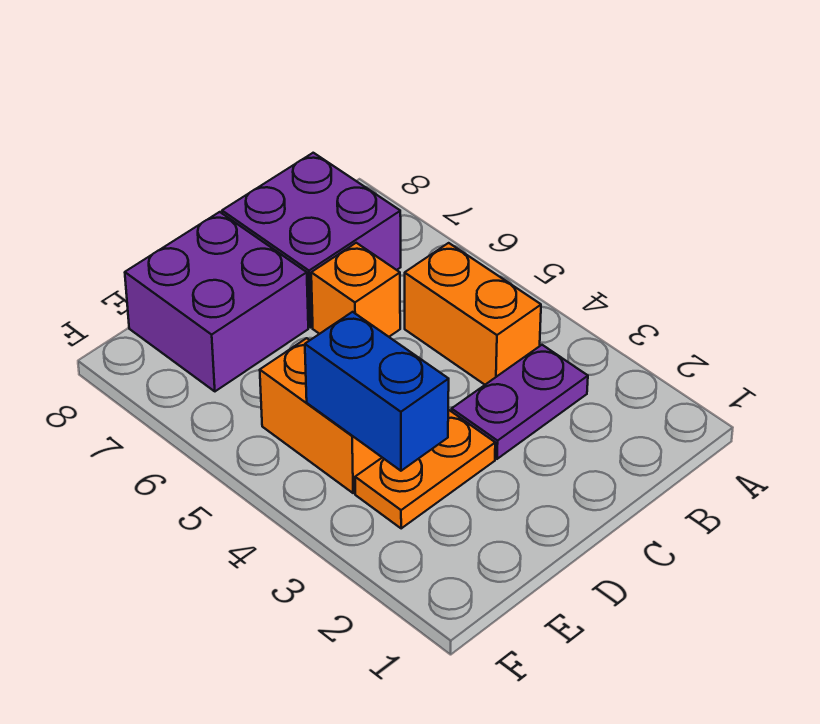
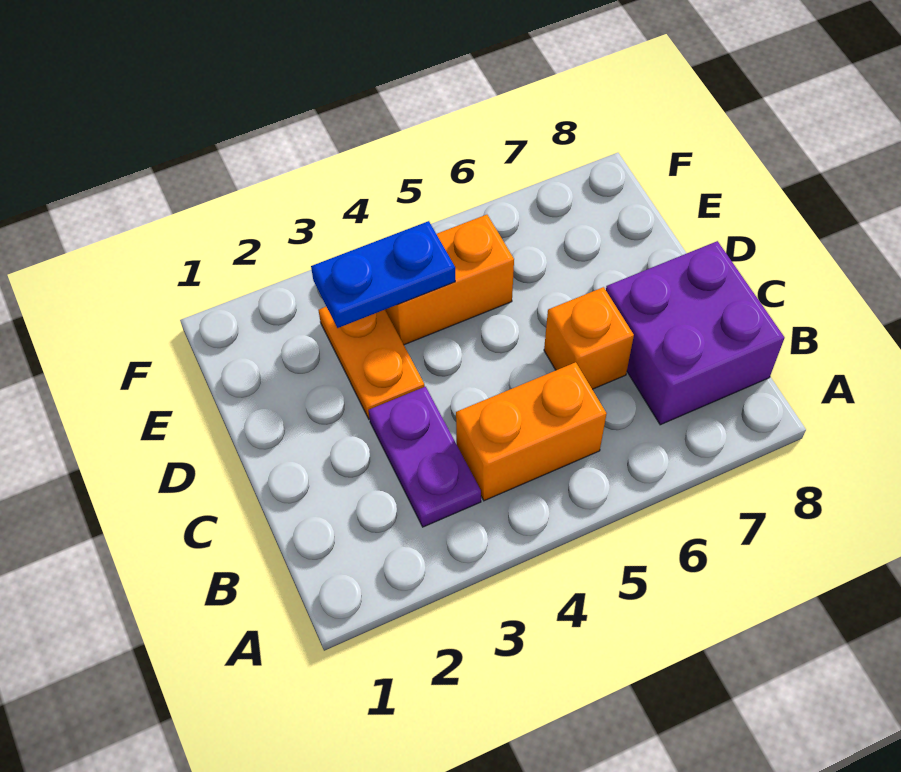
purple brick D7:E8 level 1 -> none
blue brick E3:E4 level 2 -> blue plate E3:E4 level 2

